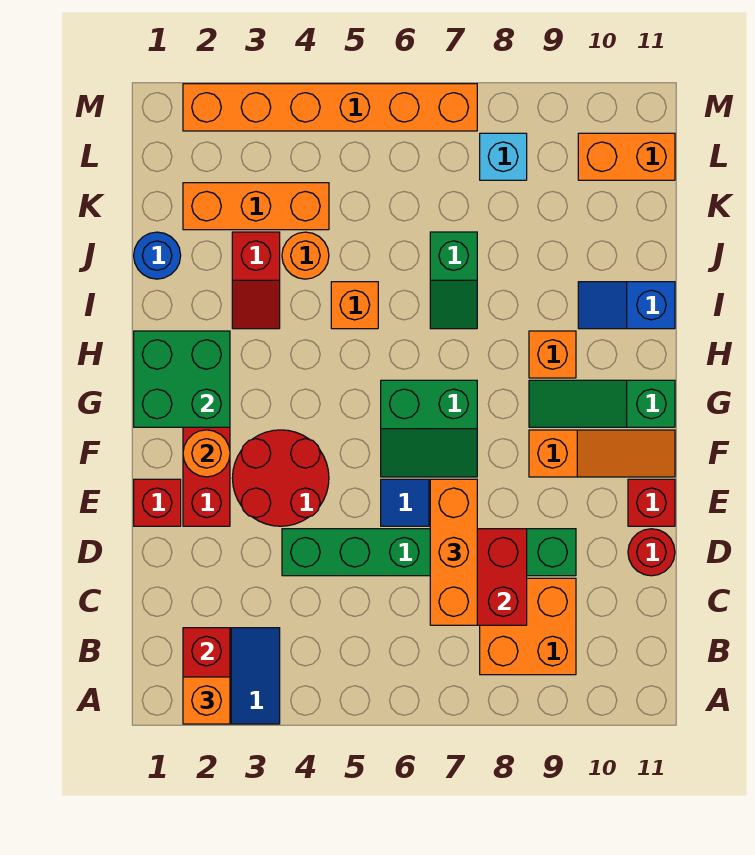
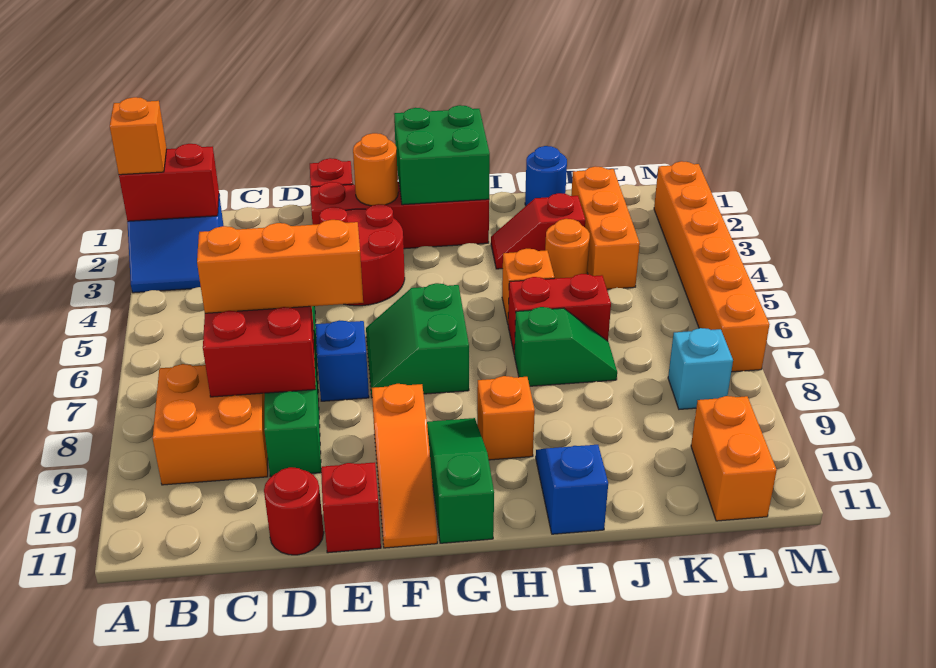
none -> red brick I6:J6 level 1
green slope I7:J7 level 1 top J -> green slope I7:J7 level 1 top I

